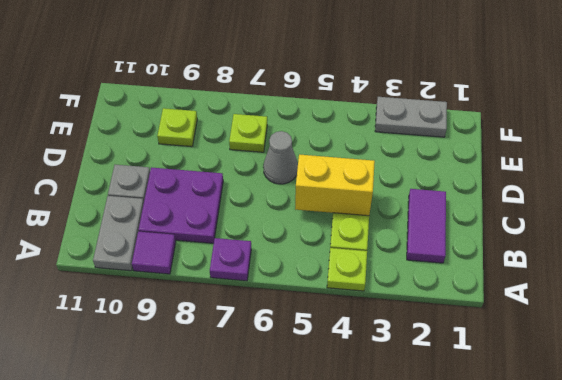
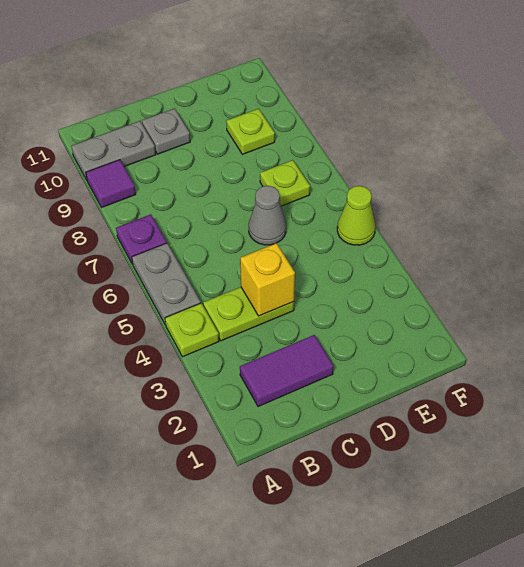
purple plate B8:C9 level 1 -> none
yellow brick C4:C5 level 2 -> yellow brick C4 level 2
grey plate F2:F3 level 1 -> grey plate A5:A6 level 1
none -> lime cone F5 level 1

